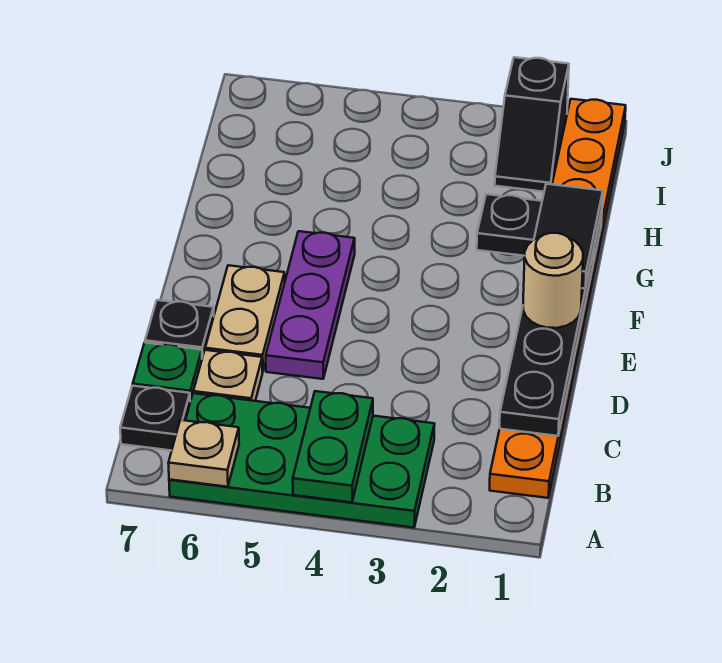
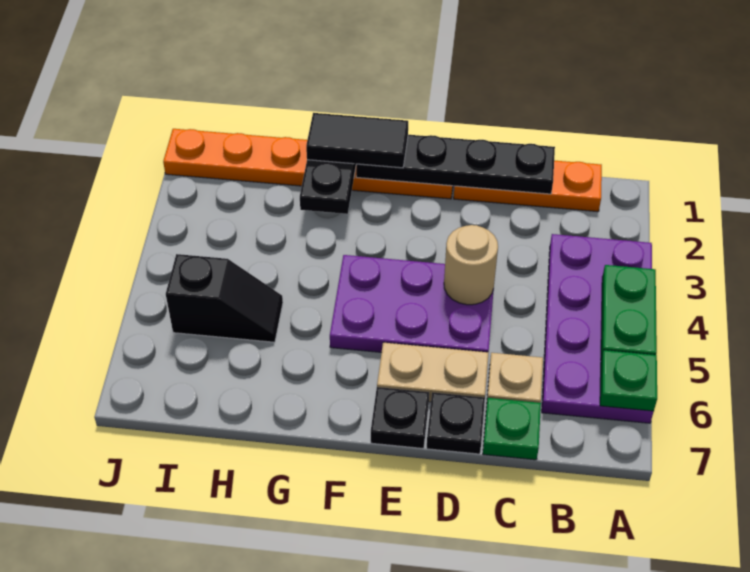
green plate A3:B6 level 1 -> purple plate A3:B6 level 1
green plate A4:B4 level 2 -> green plate A4:A5 level 2
tan plate A6 level 2 -> green plate A6 level 2
black plate B7 level 1 -> black plate E7 level 1
purple plate D5:F5 level 1 -> purple plate D4:F5 level 1
tan round brick E1 level 3 -> tan round brick D4 level 2
black slope I2:J2 level 1 top J -> black slope H5:I5 level 1 top I

